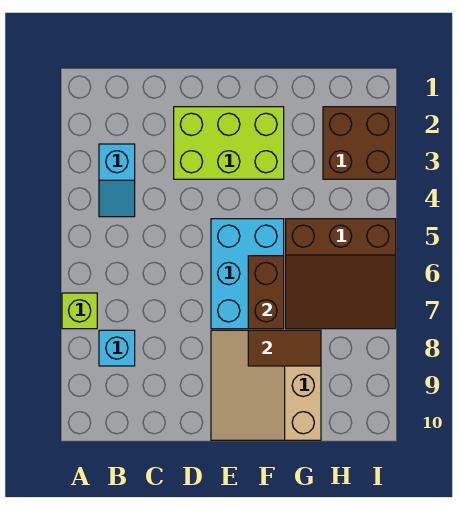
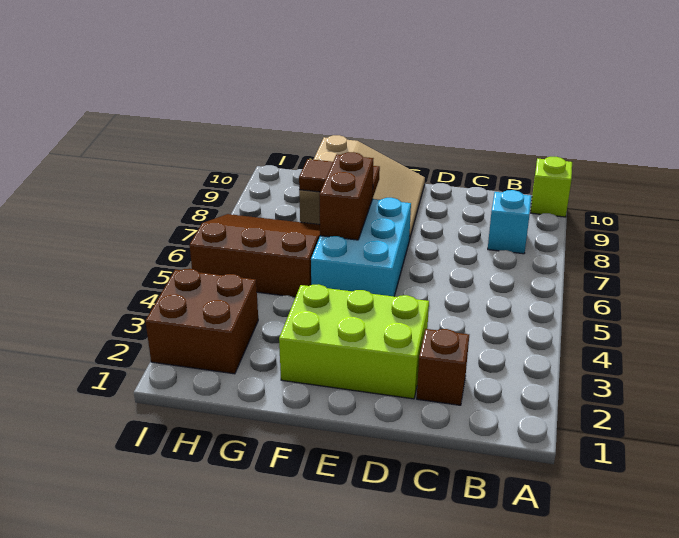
lime brick A7 level 1 -> lime brick A10 level 1
cyan slope B3:B4 level 1 top 3 -> none
none -> brown brick C2 level 1

